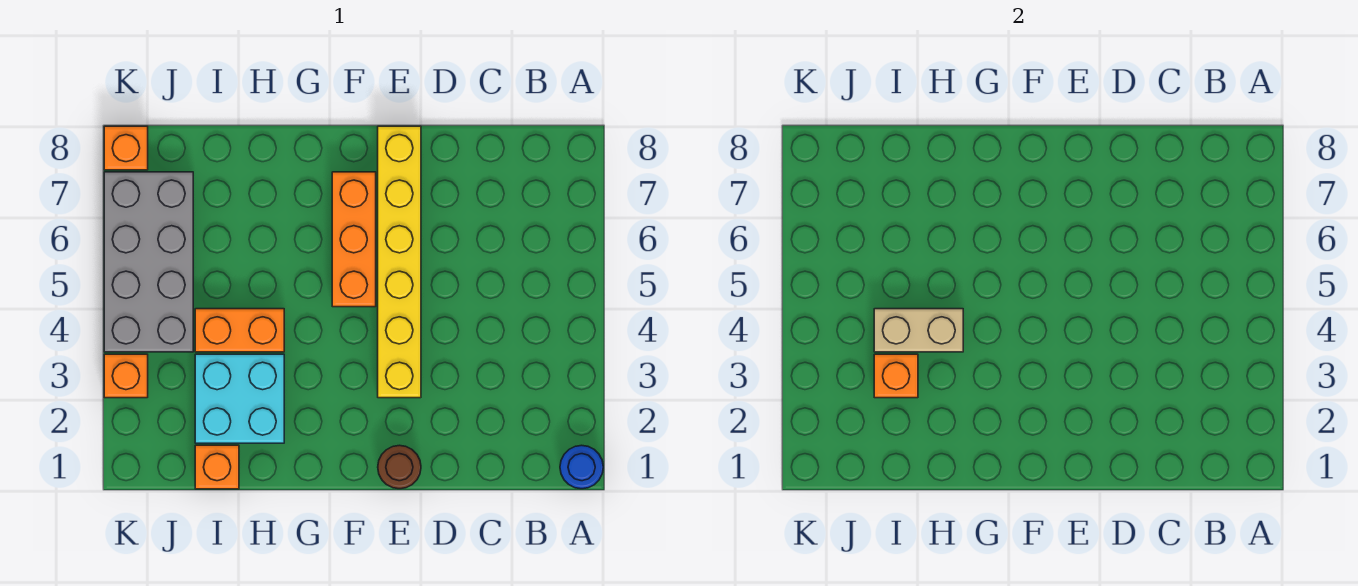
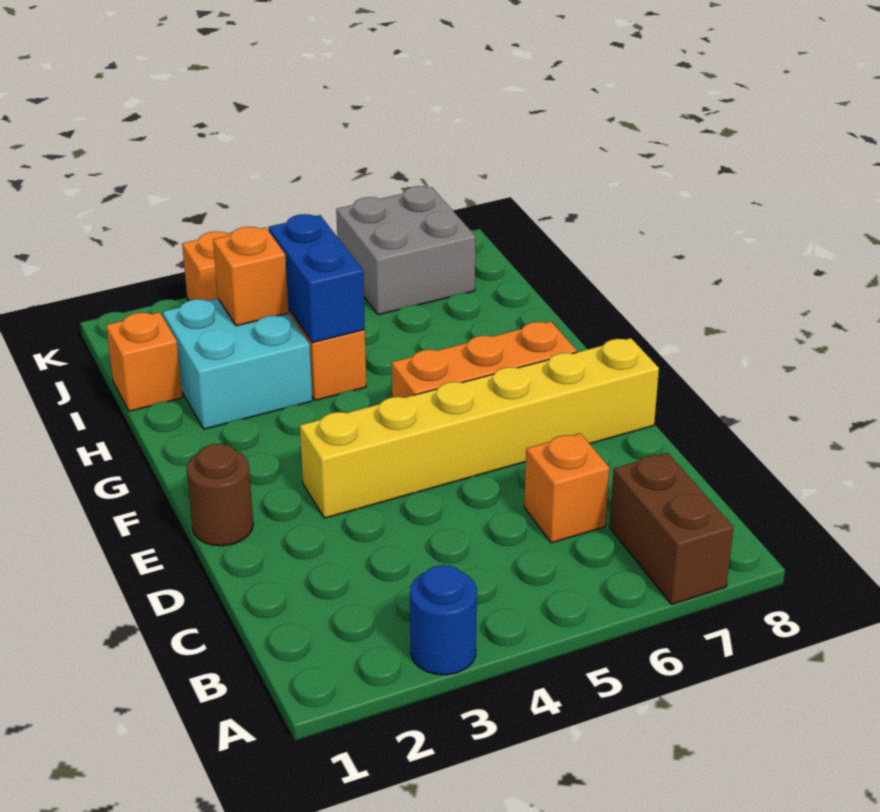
blue round brick A1 level 1 -> blue round brick A3 level 1
none -> brown brick A7:B7 level 1
tan brick H4:I4 level 2 -> blue brick H4:I4 level 2
grey brick J4:K7 level 1 -> grey brick J6:K7 level 1
orange brick K8 level 1 -> orange brick C6 level 1

